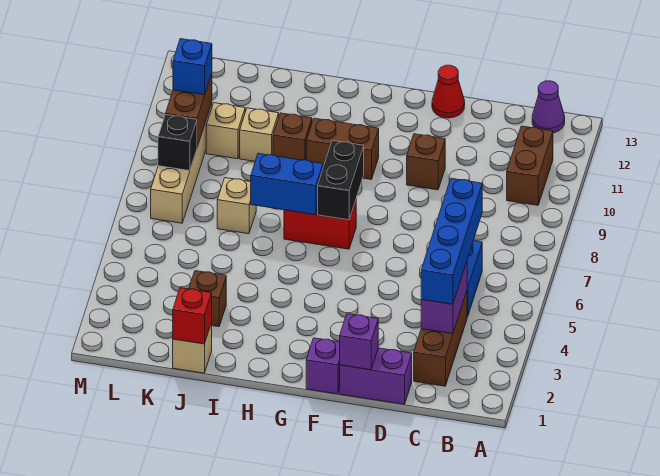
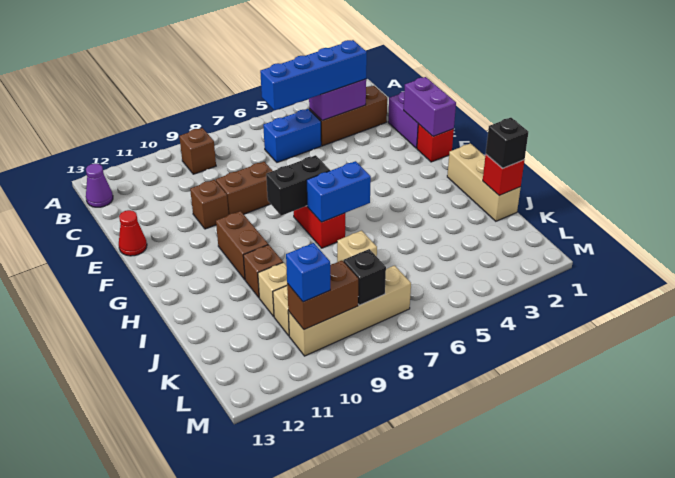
brown brick B10:B11 level 1 -> brown brick E8:E9 level 1
purple brick E1 level 2 -> purple brick E1:F1 level 2
purple brick F1 level 1 -> red brick F1 level 1
blue brick H7:I7 level 2 -> blue brick H6:H7 level 2
tan brick J1 level 1 -> tan brick H1:J1 level 1
none -> black brick J1 level 3
brown brick J3 level 1 -> brown brick B9 level 1

